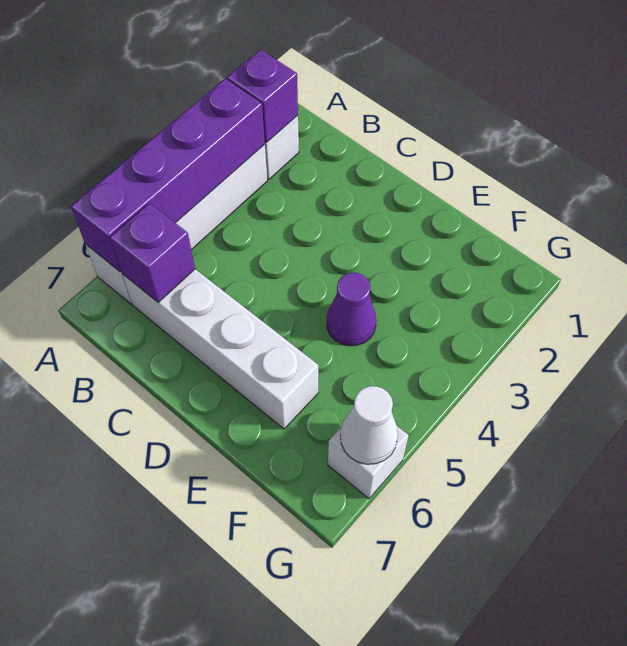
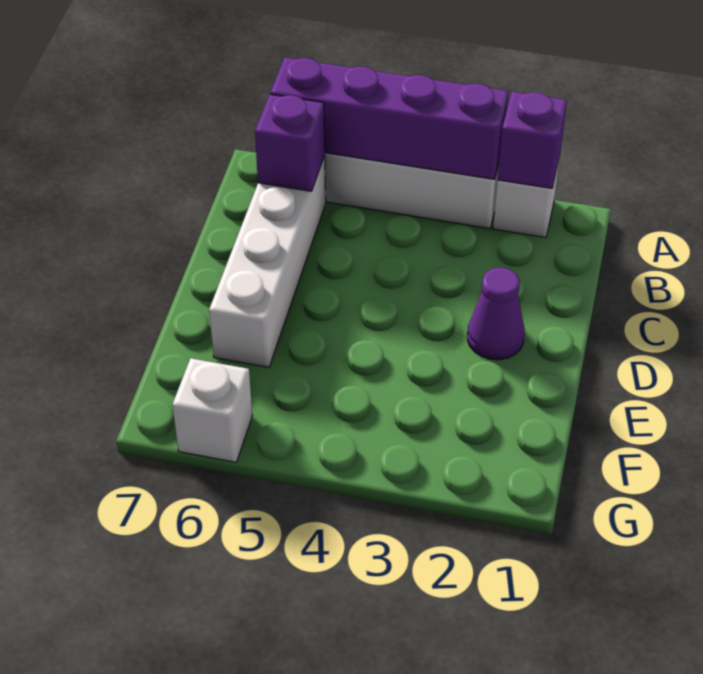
purple cone E4 level 1 -> purple cone D2 level 1
white cone G6 level 2 -> none

